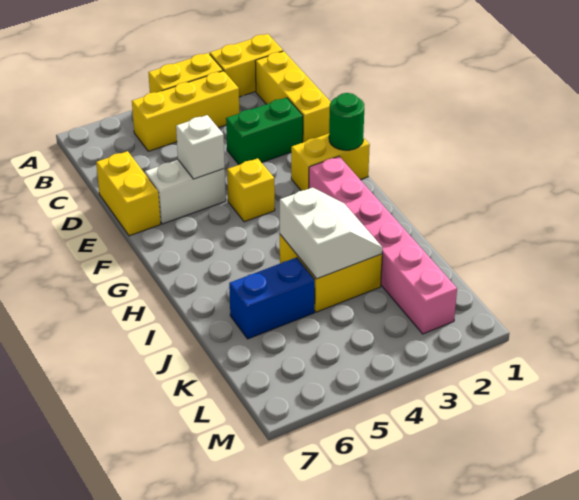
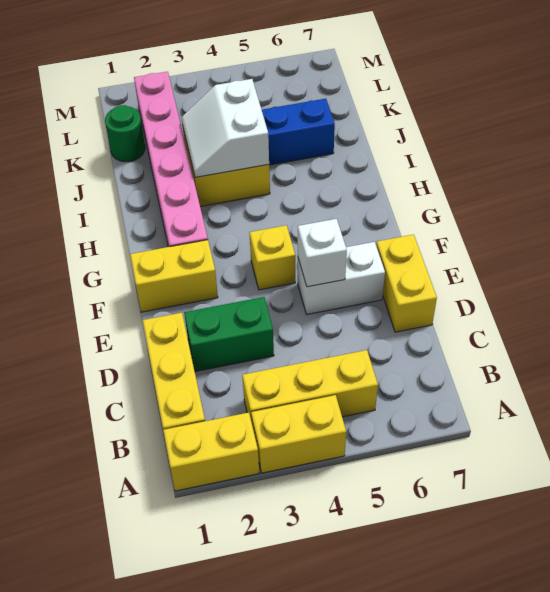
green round brick F1 level 2 -> green round brick K1 level 1

